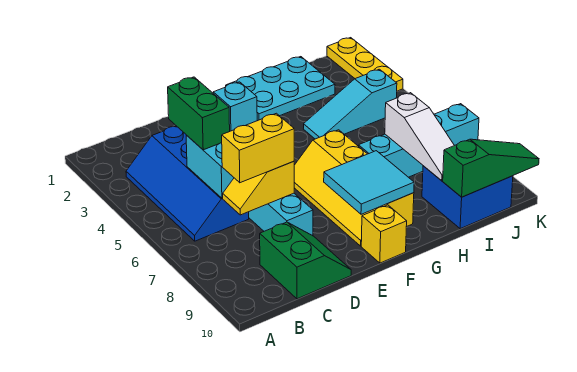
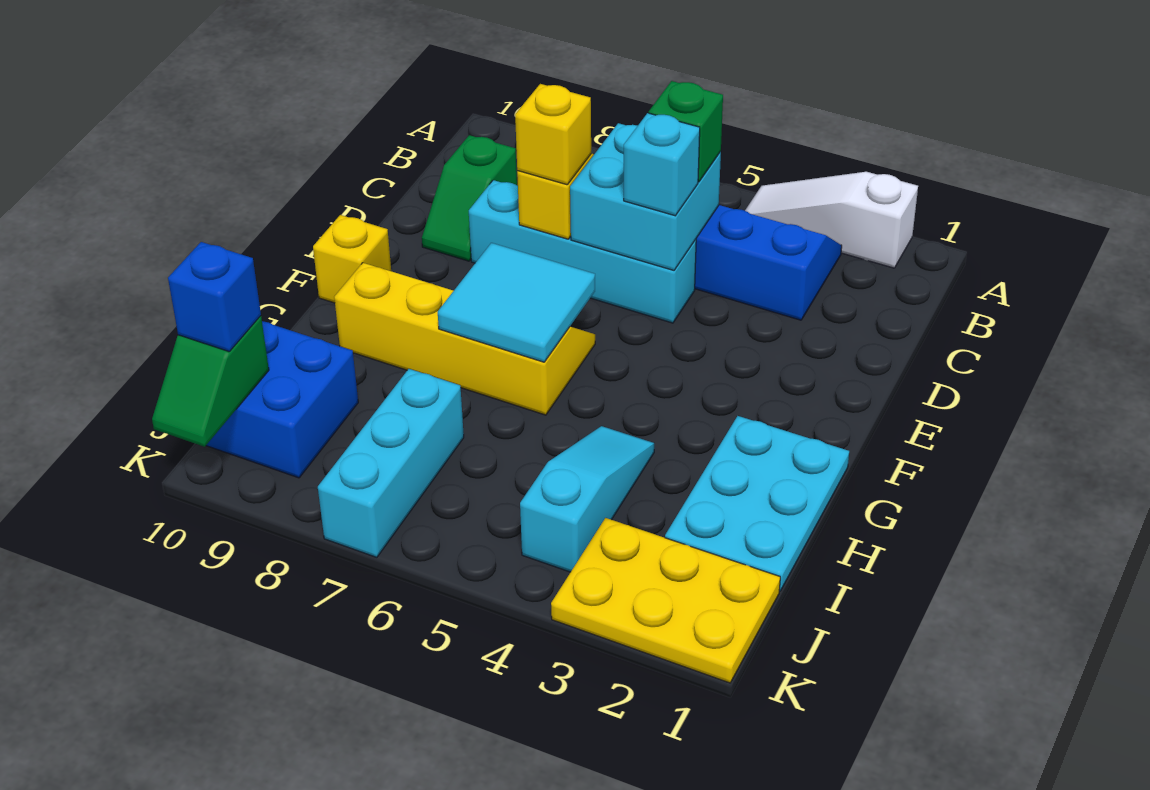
green brick C4:C5 level 3 -> green brick C5 level 3
yellow brick C7:D7 level 3 -> yellow brick D7 level 3
green slope C9:D10 level 1 top C -> green slope C9:D9 level 1 top C
cyan tile F8:G9 level 2 -> cyan tile F6:G7 level 2
cyan brick H7:K7 level 1 -> cyan brick I7:K7 level 1
white slope I7:I9 level 2 top 7 -> white slope A2:A4 level 1 top 2
green slope I10:K10 level 2 top I -> green slope J10:K10 level 2 top J
none -> blue brick J10 level 3
yellow plate K1:K3 level 1 -> yellow plate J1:K3 level 1

